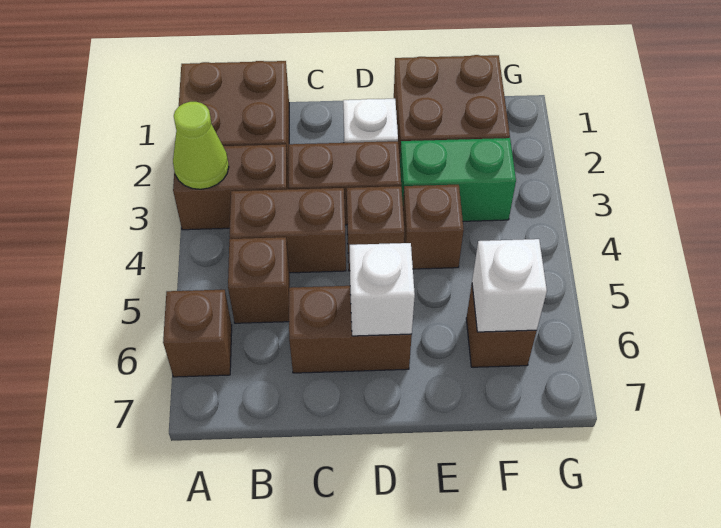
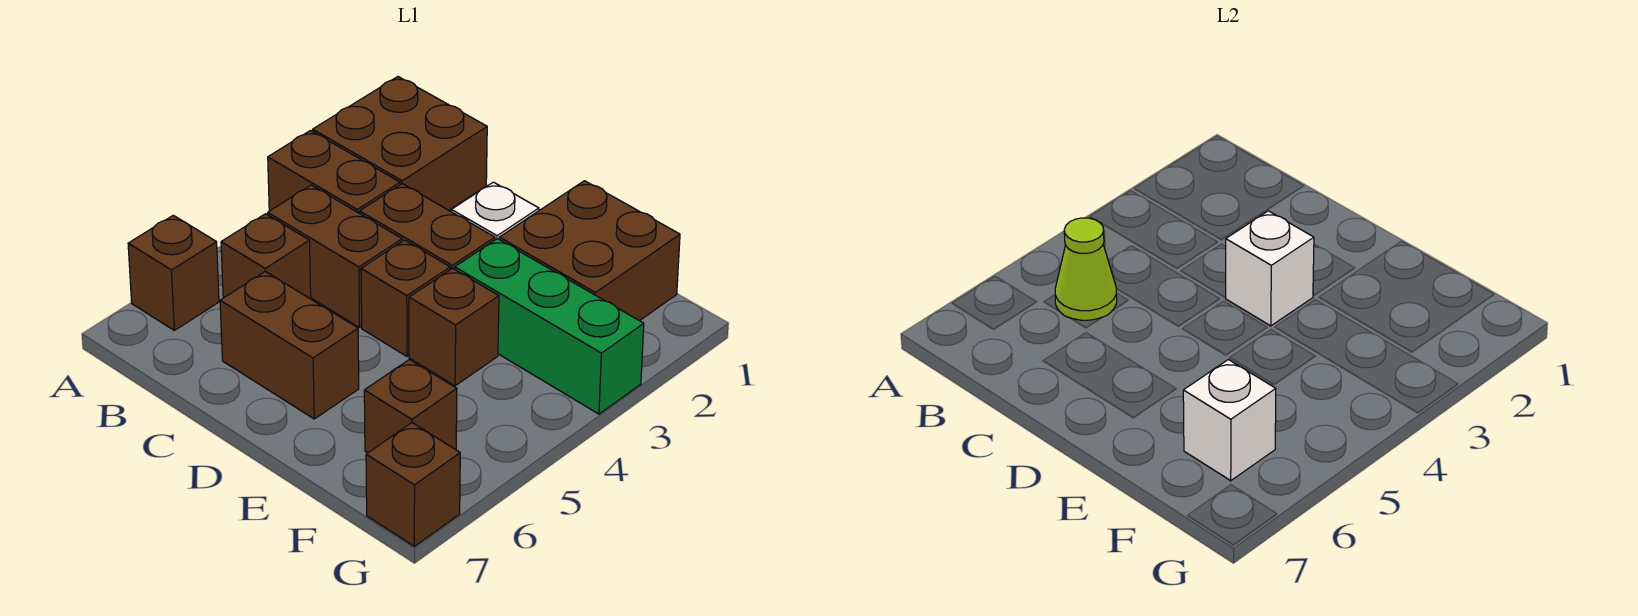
lime cone A3 level 2 -> lime cone B5 level 2
white brick D6 level 2 -> white brick D3 level 2
green brick E3:F3 level 1 -> green brick E3:G3 level 1
none -> brown brick G7 level 1

